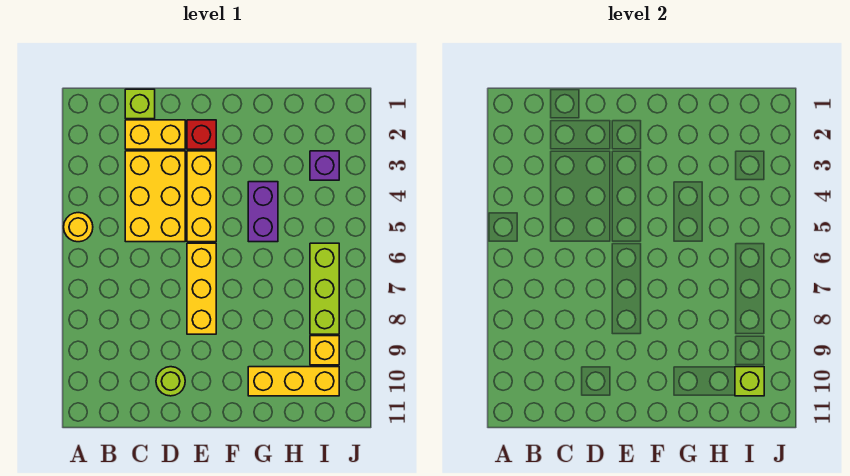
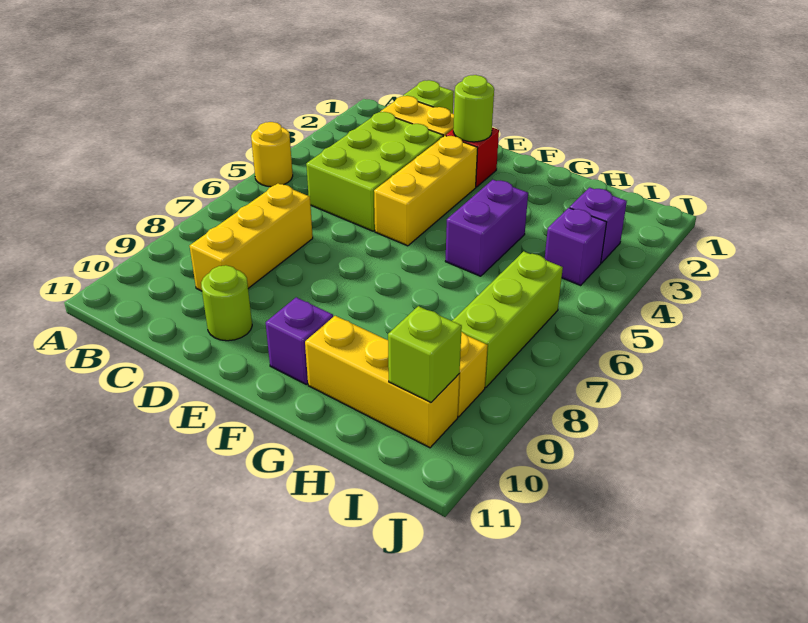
yellow brick C3:D5 level 1 -> lime brick C3:D5 level 1
none -> lime round brick E2 level 2
yellow brick E6:E8 level 1 -> yellow brick C7:C9 level 1
none -> purple brick F10 level 1
none -> purple brick I4 level 1

